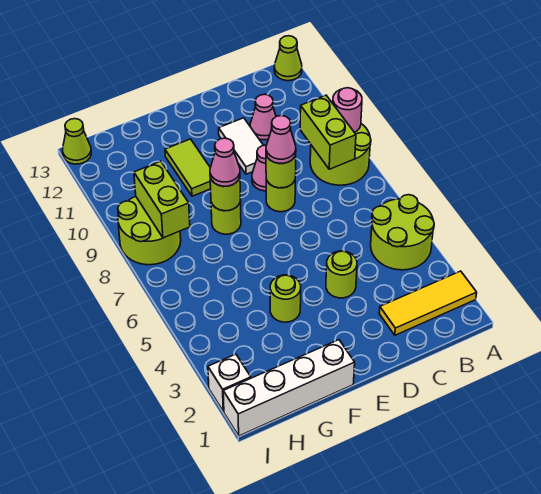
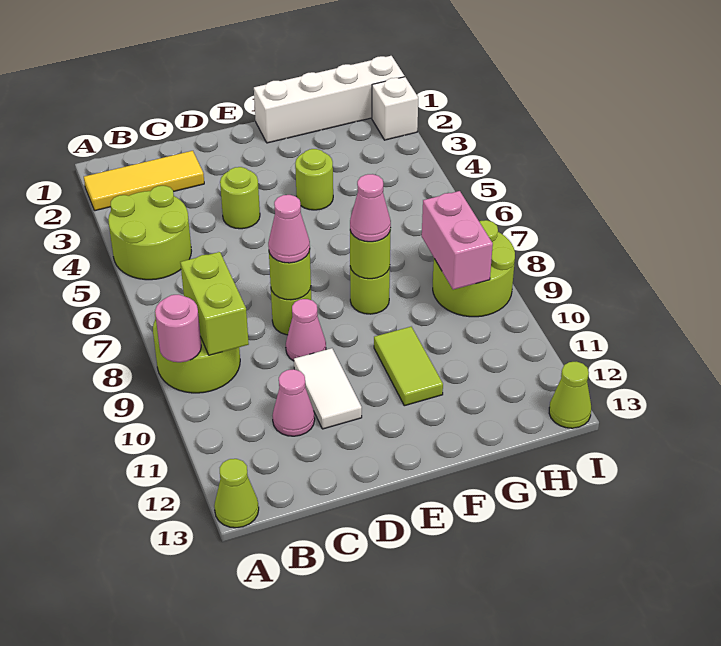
lime brick H8:H9 level 2 -> pink brick H8:H9 level 2

